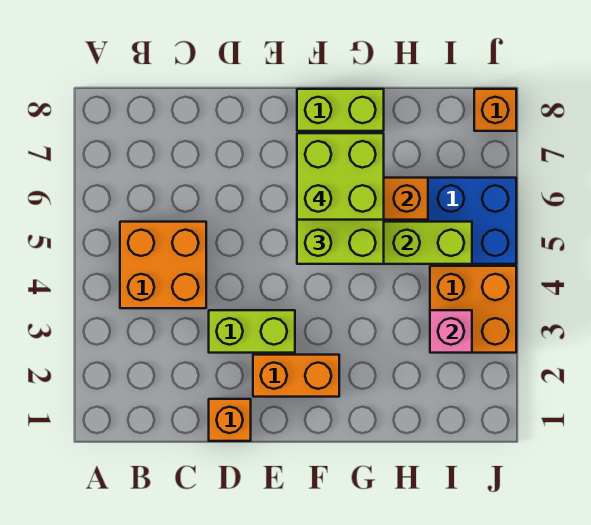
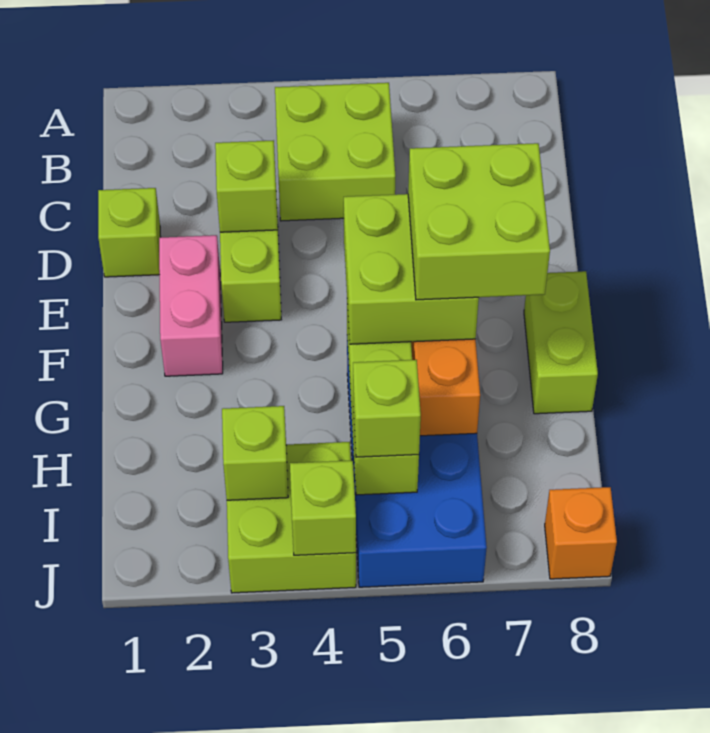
orange brick B4:C5 level 1 -> lime brick B4:C5 level 1
orange brick D1 level 1 -> lime brick D1 level 1
none -> lime brick D3 level 2
orange brick E2:F2 level 1 -> pink brick E2:F2 level 1
orange brick I3:J4 level 1 -> lime brick I3:J4 level 1
pink brick I3 level 2 -> lime brick I3 level 2
none -> lime brick I5 level 3
none -> lime brick J4 level 2

